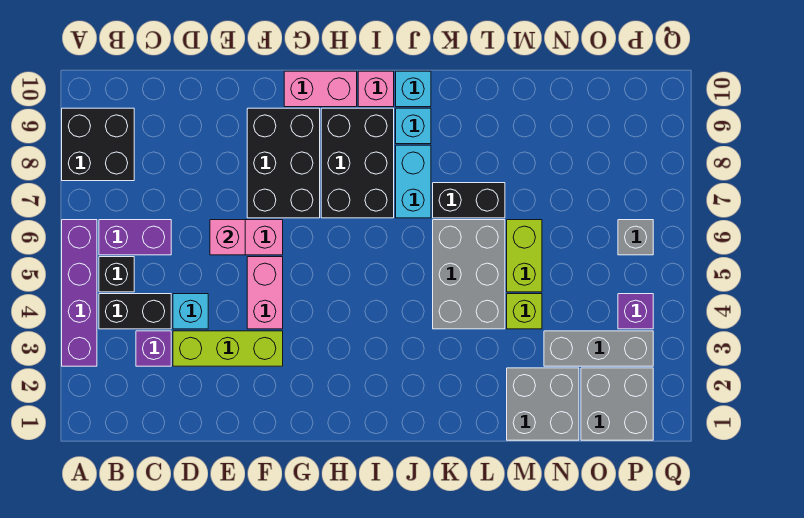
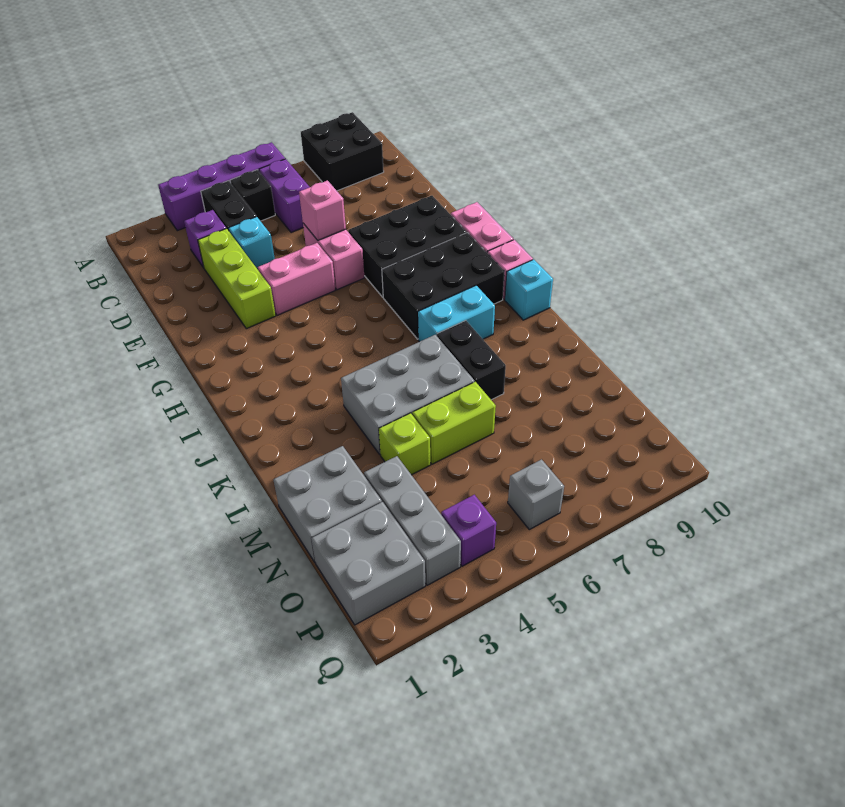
cyan brick J9 level 1 -> none

